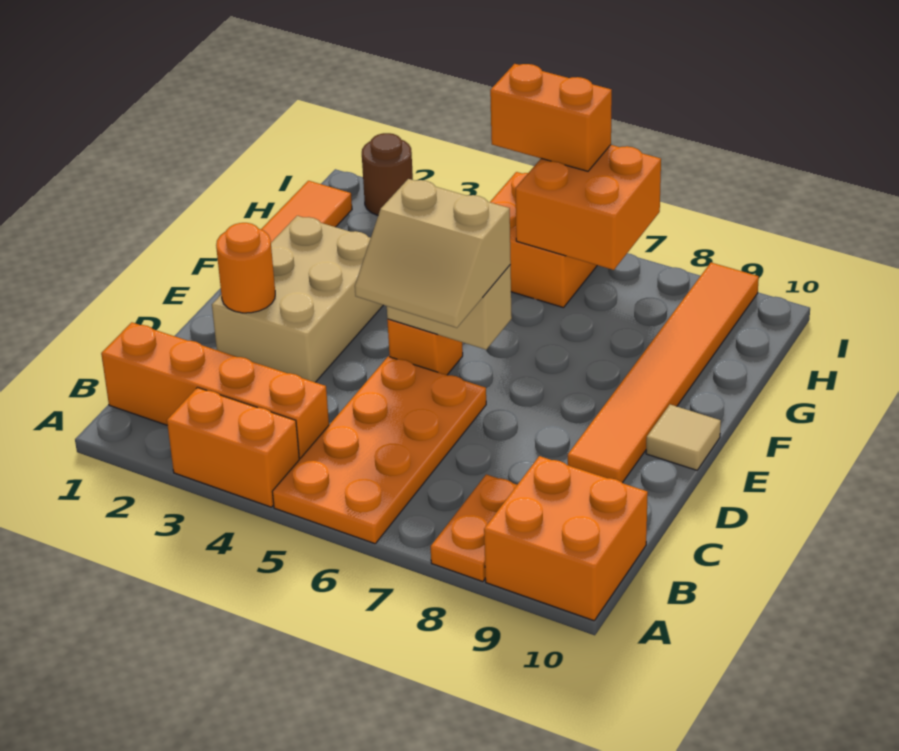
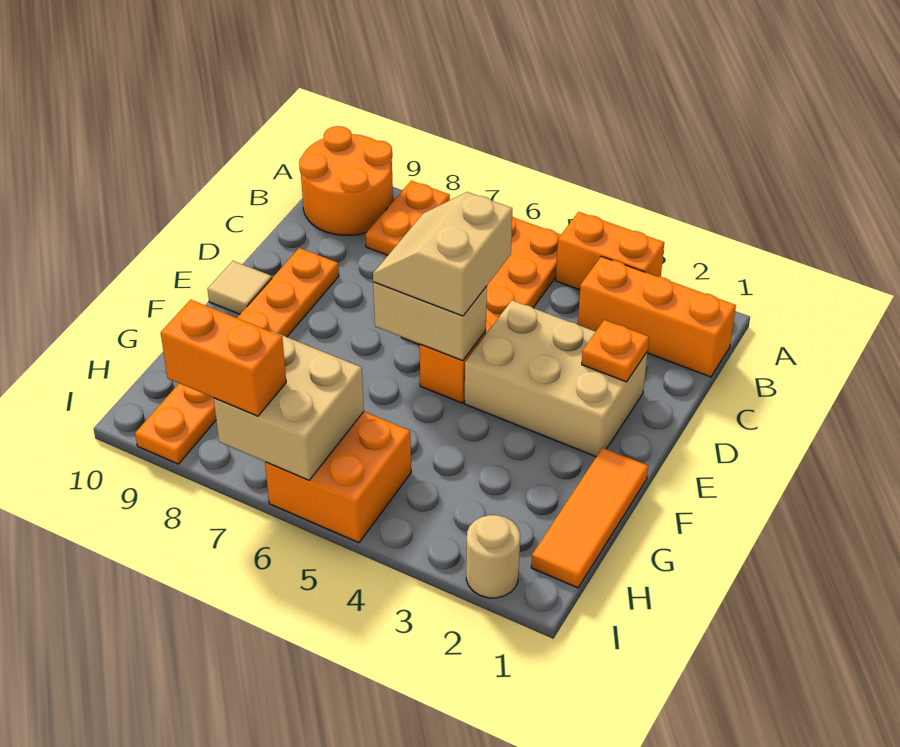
orange brick A9:B10 level 1 -> orange round brick A9:B10 level 1
orange brick B1:B4 level 1 -> orange brick B1:B3 level 1
tan brick D2:F3 level 1 -> tan brick D2:E4 level 1
orange round brick D2 level 2 -> orange plate D2 level 2
tan slope D5:E6 level 3 top E -> tan slope D5:E6 level 3 top 5
orange tile D9:I9 level 1 -> orange plate D9:I9 level 1
orange brick H6:I7 level 2 -> tan brick H6:I7 level 2
brown round brick I2 level 1 -> tan round brick I2 level 1
orange brick I5:I6 level 3 -> orange brick I7:I8 level 3

